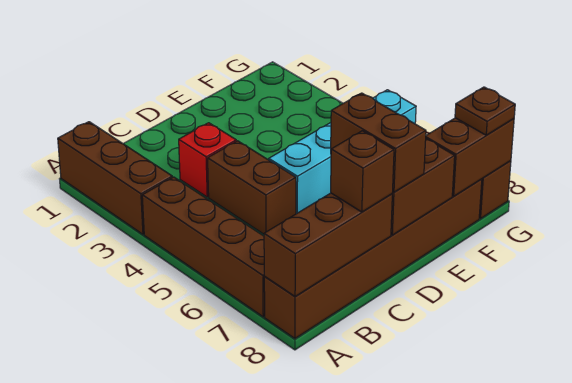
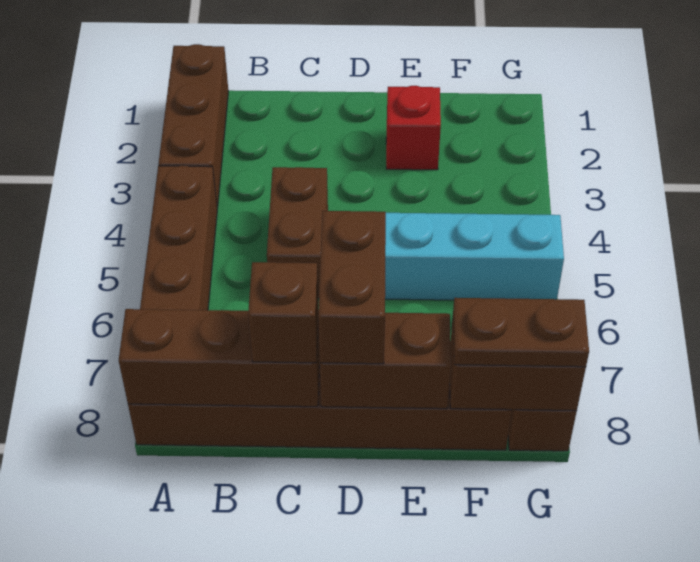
red brick C3 level 1 -> red brick E2 level 1
brown plate G8 level 3 -> brown plate F8:G8 level 3

